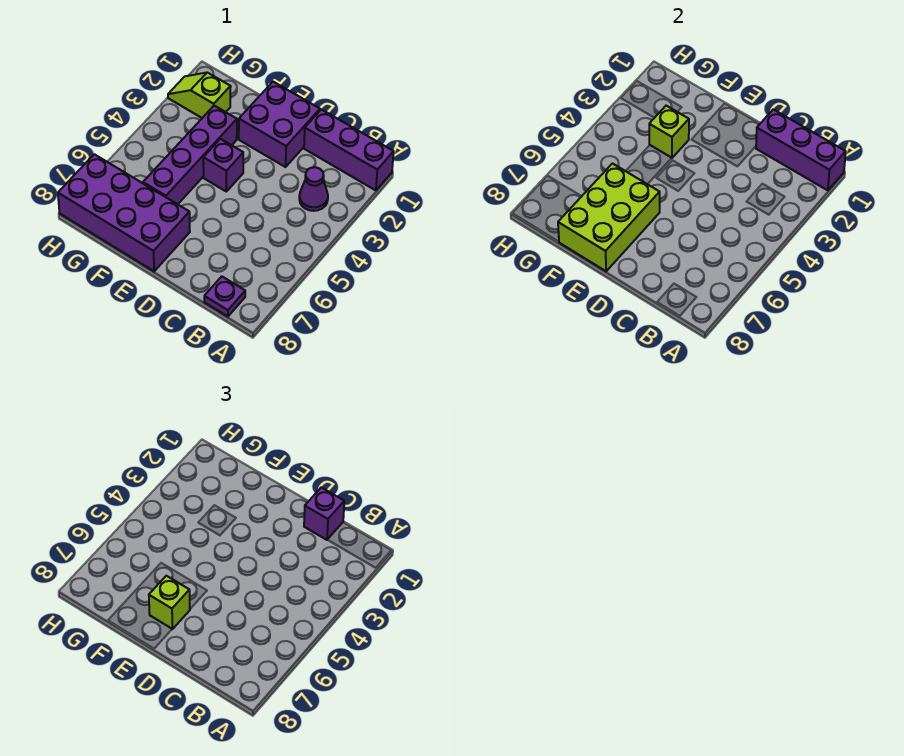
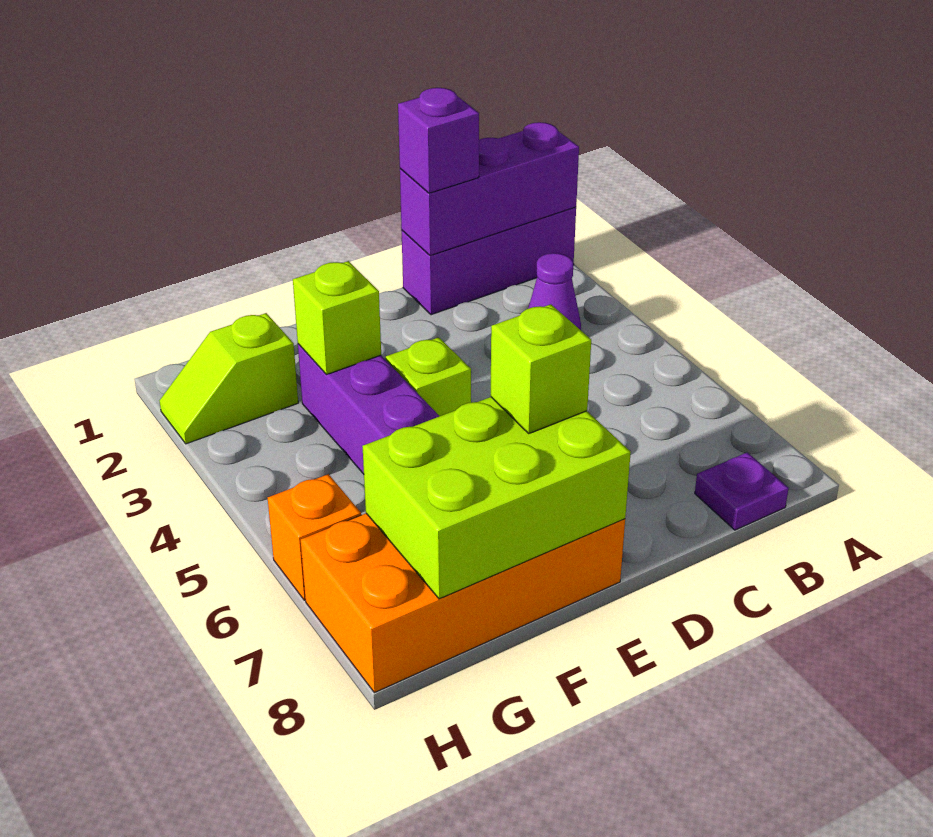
purple brick D1:E2 level 1 -> none
purple brick E4 level 1 -> lime brick E4 level 1
lime brick E6:F8 level 2 -> lime brick E7:G8 level 2
purple brick E7:H8 level 1 -> orange brick E7:H8 level 1
none -> orange brick H6 level 1

